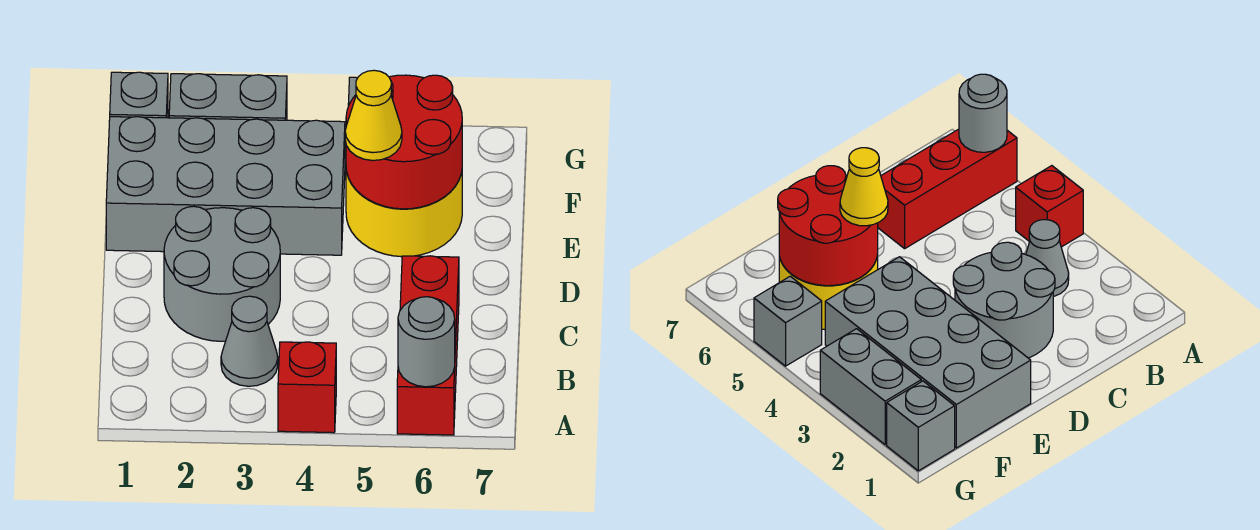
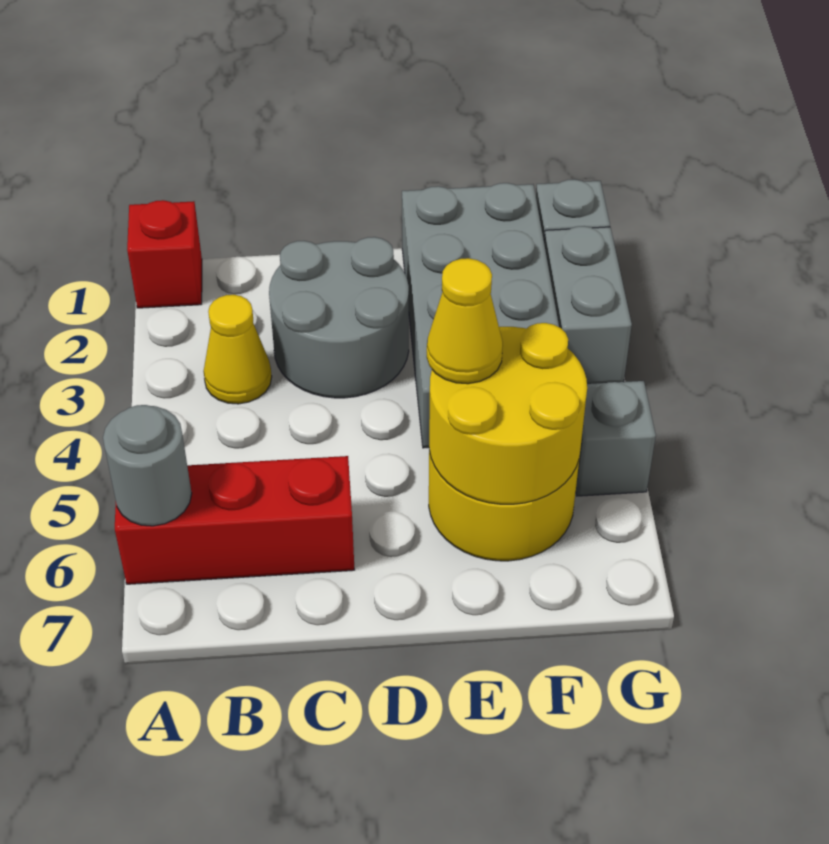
red brick A4 level 1 -> red brick A1 level 1
grey cone B3 level 1 -> yellow cone B3 level 1
red round brick E5:F6 level 2 -> yellow round brick E5:F6 level 2

